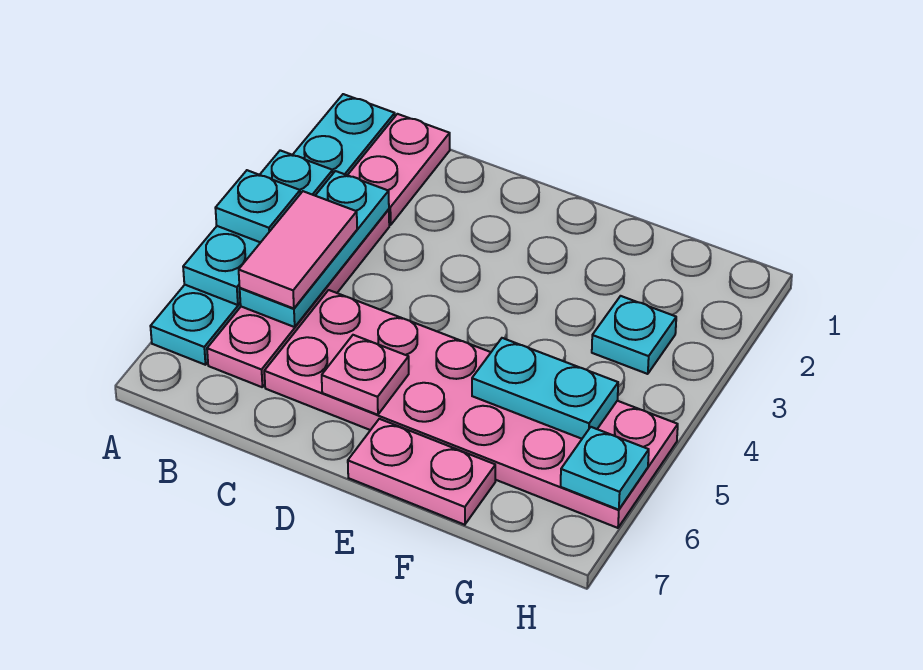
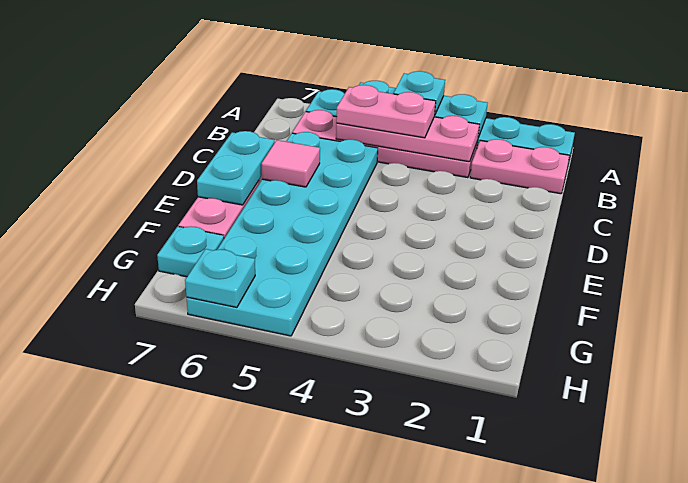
cyan plate B3:B5 level 2 -> pink plate B3:B5 level 2
pink tile B4:B5 level 3 -> pink plate B4:B5 level 3
pink plate C5:H6 level 1 -> cyan plate C5:H6 level 1
pink plate D6 level 2 -> pink tile D6 level 2
cyan plate F5:G5 level 2 -> cyan plate D7:E7 level 2
cyan plate G3 level 1 -> cyan plate G7 level 1

